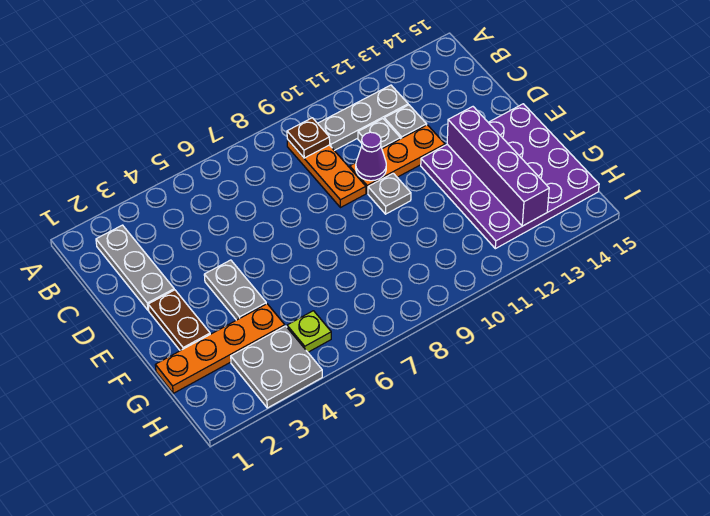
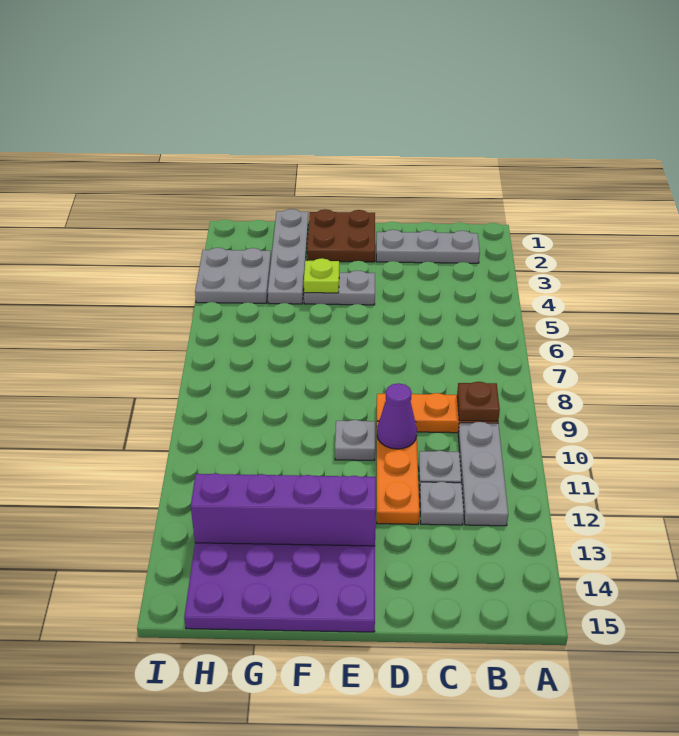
brown plate E2:F2 level 1 -> brown plate E1:F2 level 1
orange plate G1:G4 level 1 -> grey plate G1:G4 level 1
lime plate H5 level 1 -> lime plate F4 level 2

